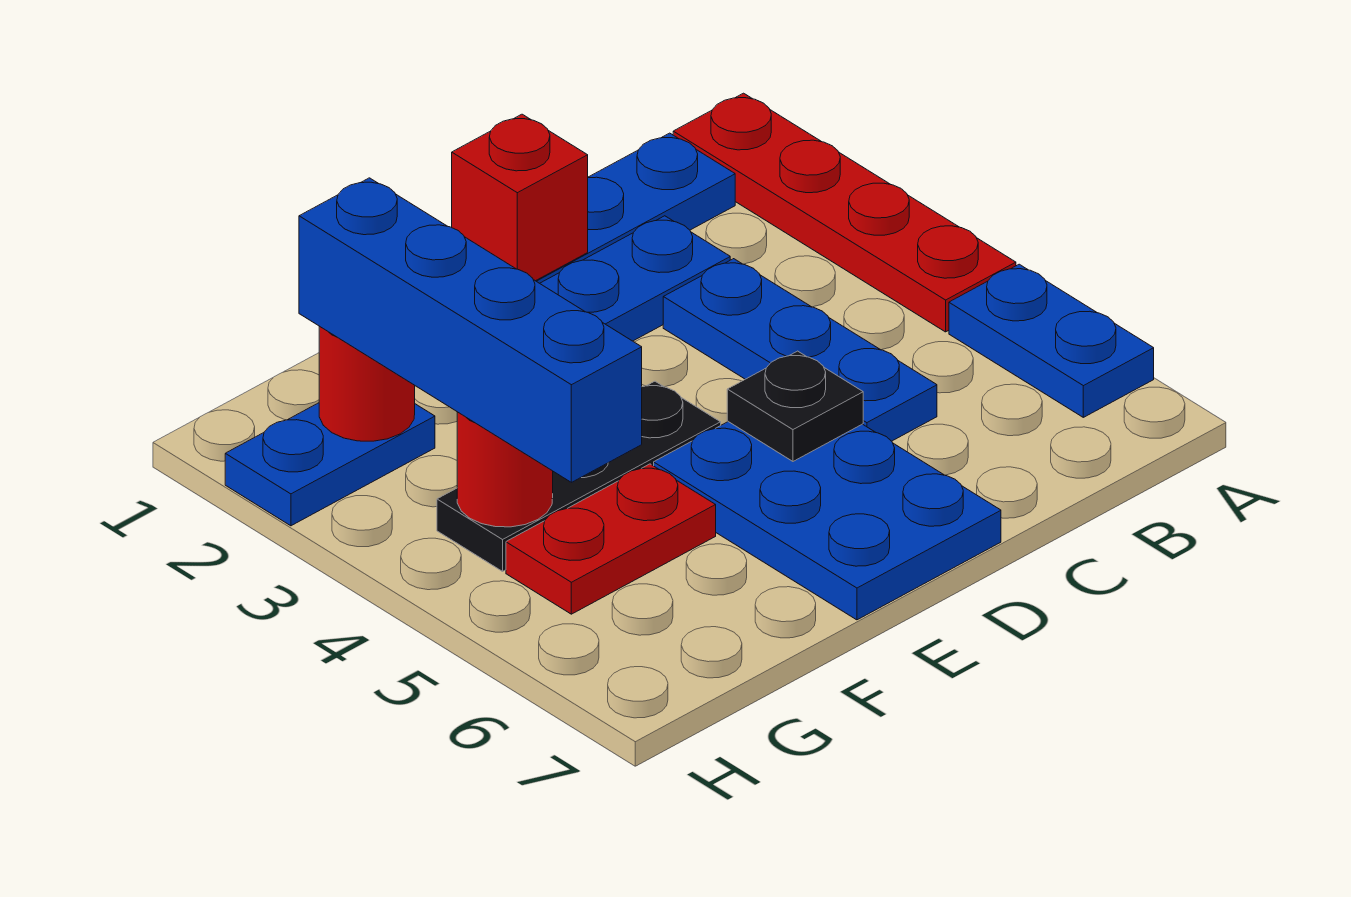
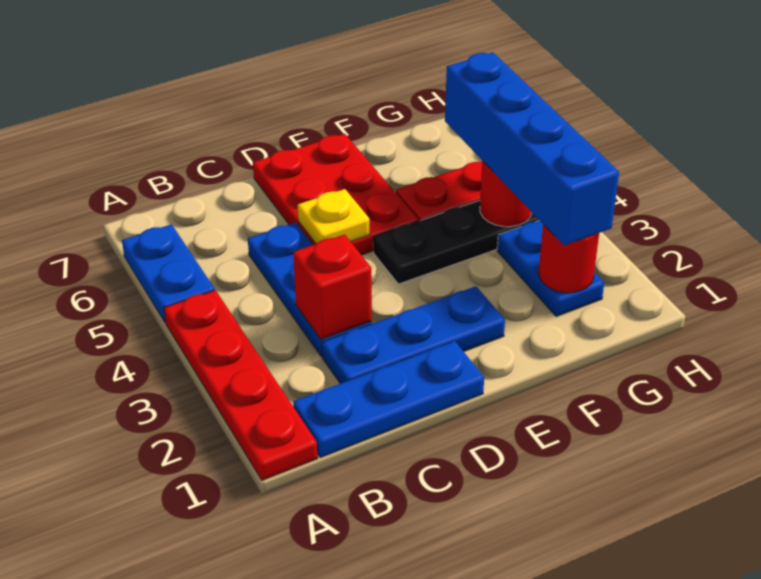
red brick D1 level 2 -> red brick C3 level 2
blue plate D5:E7 level 1 -> red plate D5:E7 level 1
black plate D5 level 2 -> yellow plate D5 level 2
blue plate G2:H2 level 1 -> blue plate G2:G3 level 1

